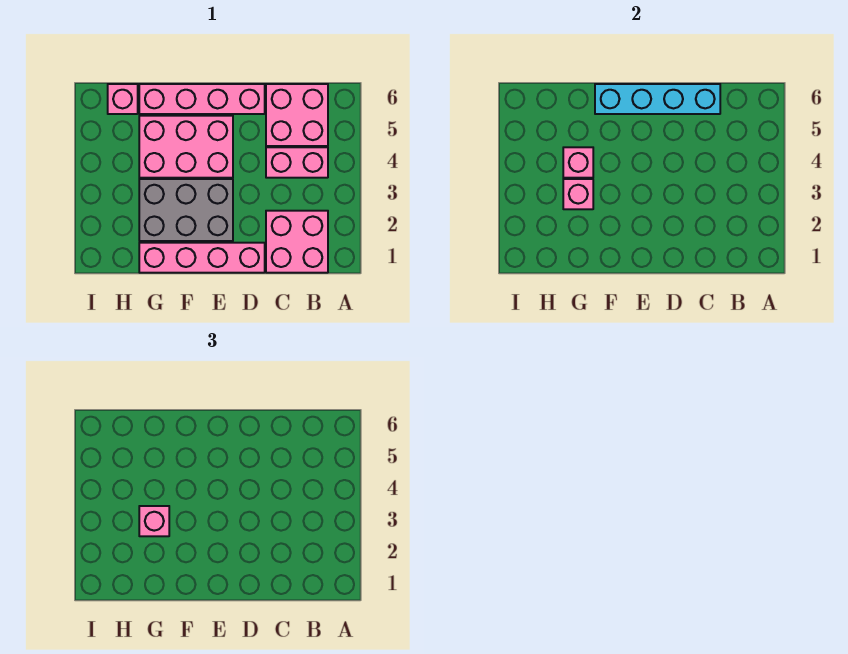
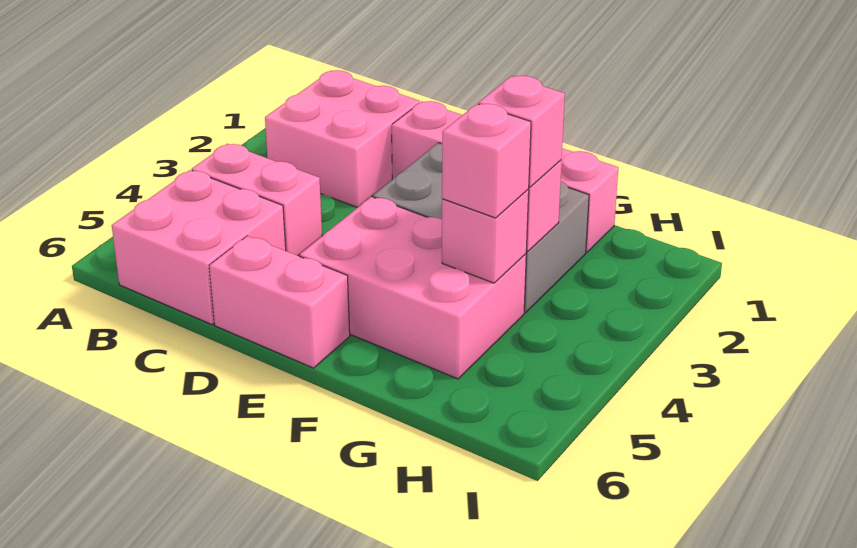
cyan brick C6:F6 level 2 -> none
pink brick D6:G6 level 1 -> pink brick D6:E6 level 1
pink brick H6 level 1 -> pink brick G4 level 3

